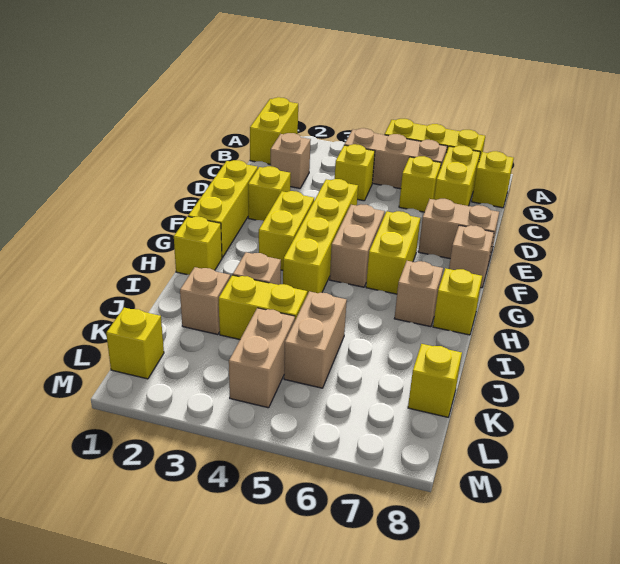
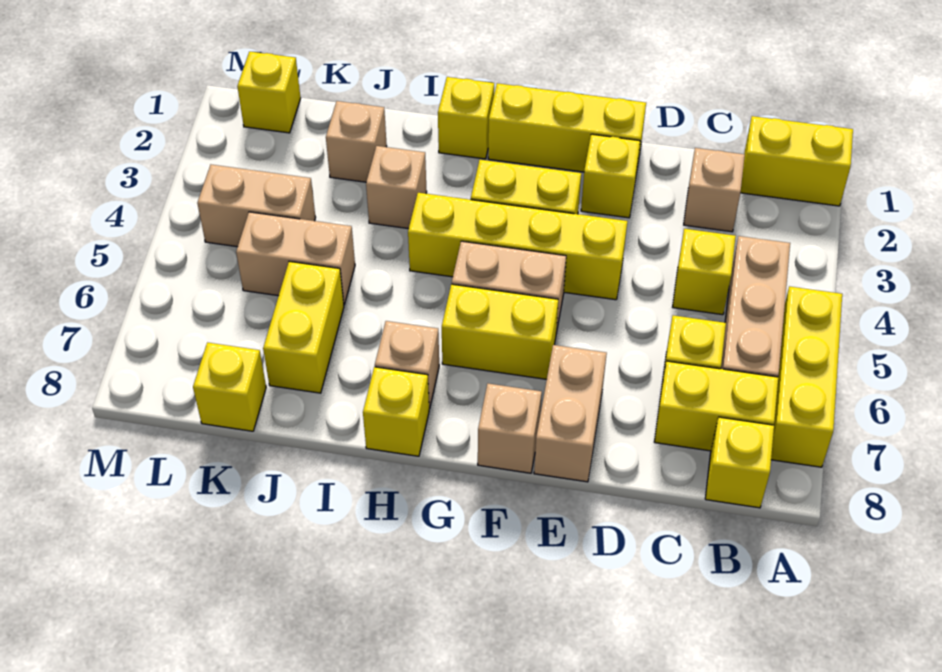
yellow brick J3:J4 level 1 -> yellow brick J6:J7 level 1

